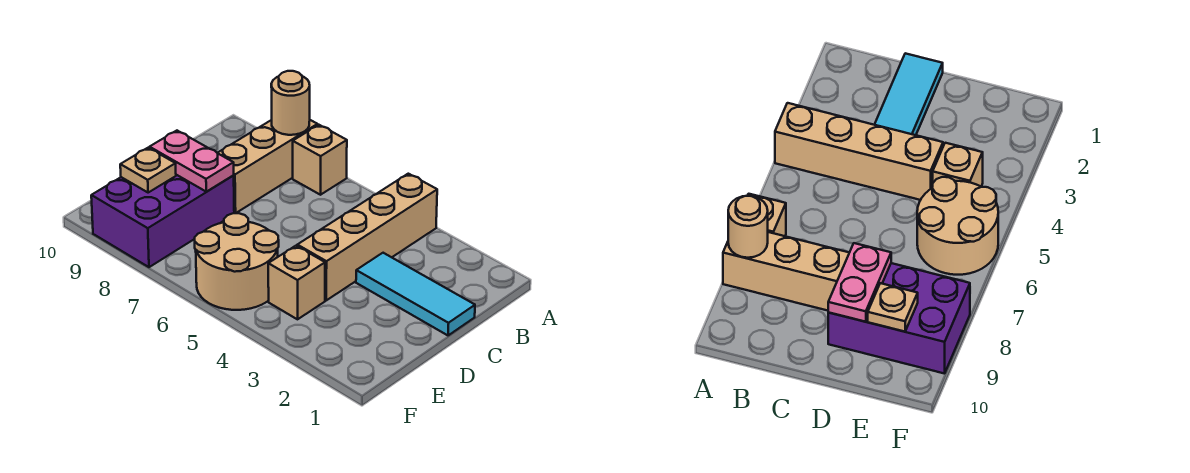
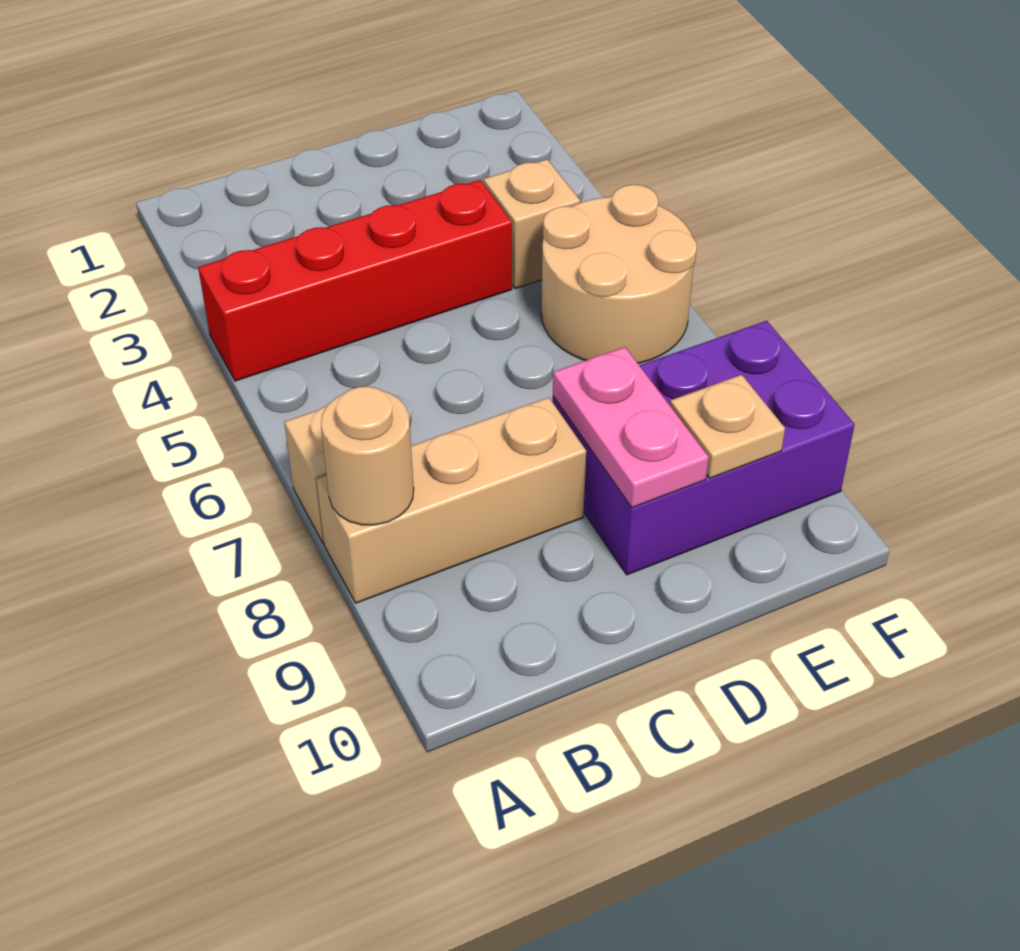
tan brick A4:D4 level 1 -> red brick A4:D4 level 1
cyan tile C1:C3 level 1 -> none

